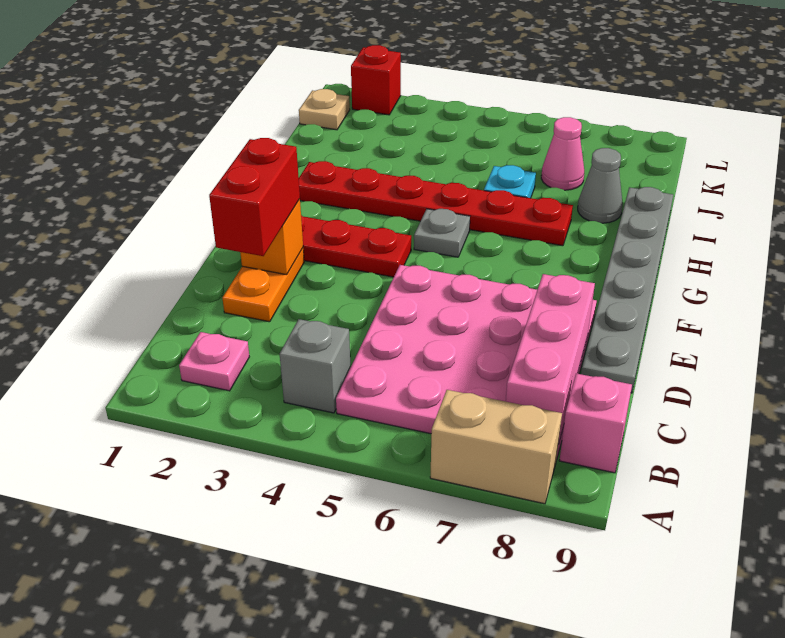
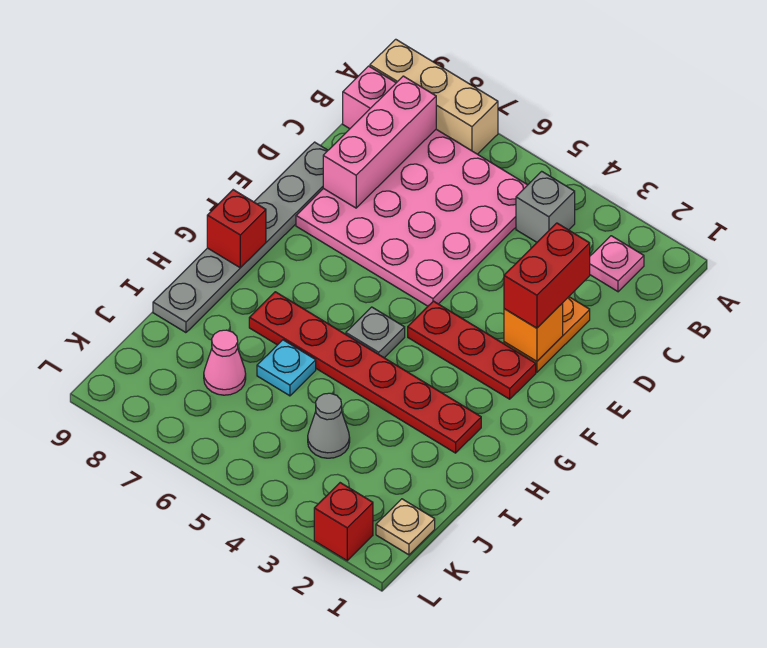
tan brick A7:A8 level 1 -> tan brick A7:A9 level 1
none -> red brick G9 level 2
grey cone I8 level 1 -> grey cone J4 level 1

